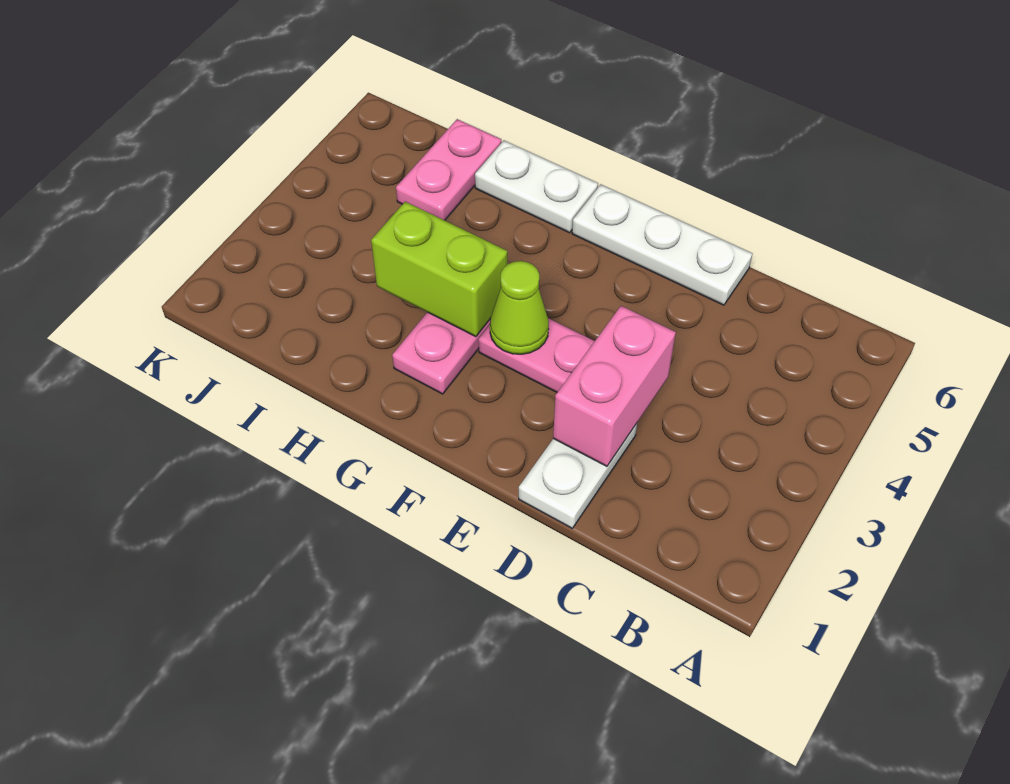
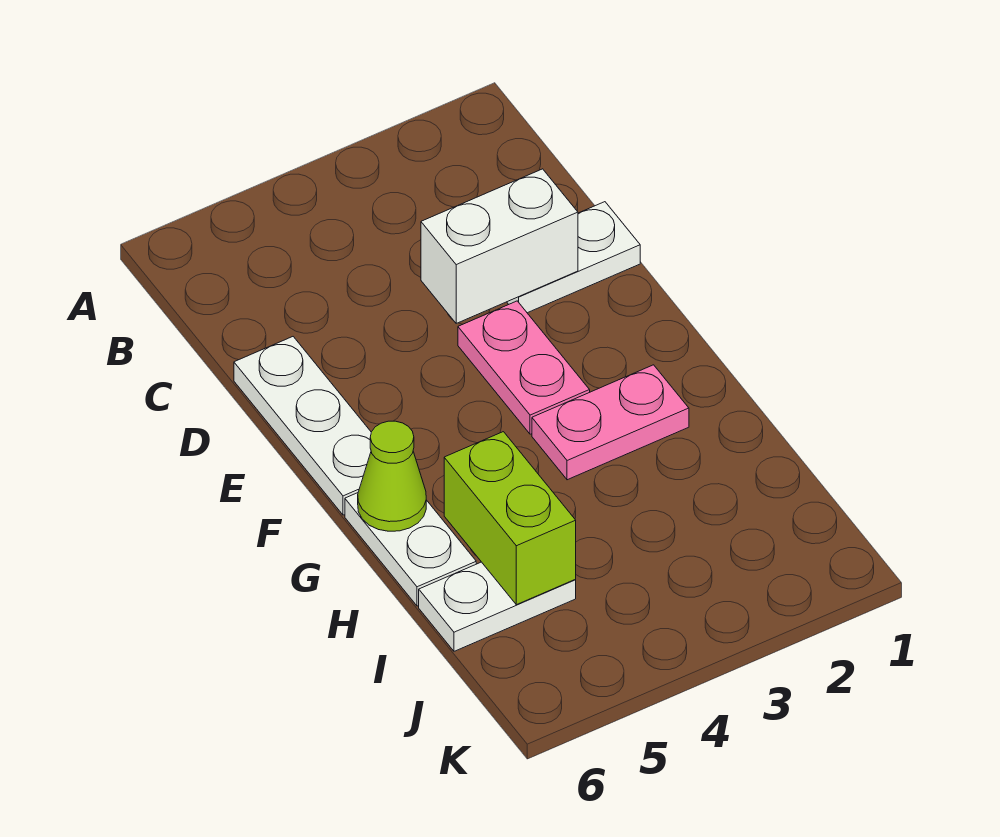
pink brick D2:D3 level 2 -> white brick D2:D3 level 2
lime cone F3 level 2 -> lime cone G6 level 2
lime brick G3:H3 level 2 -> lime brick H5:I5 level 2
pink plate I5:I6 level 1 -> white plate I5:I6 level 1

